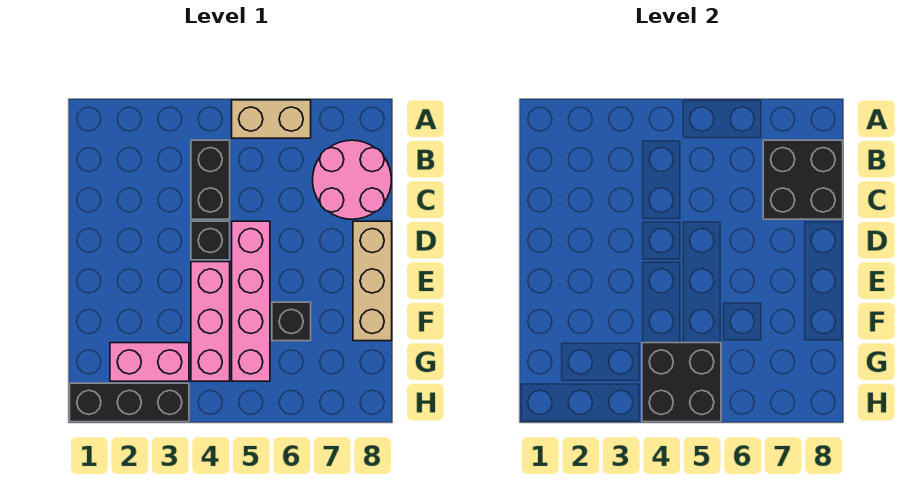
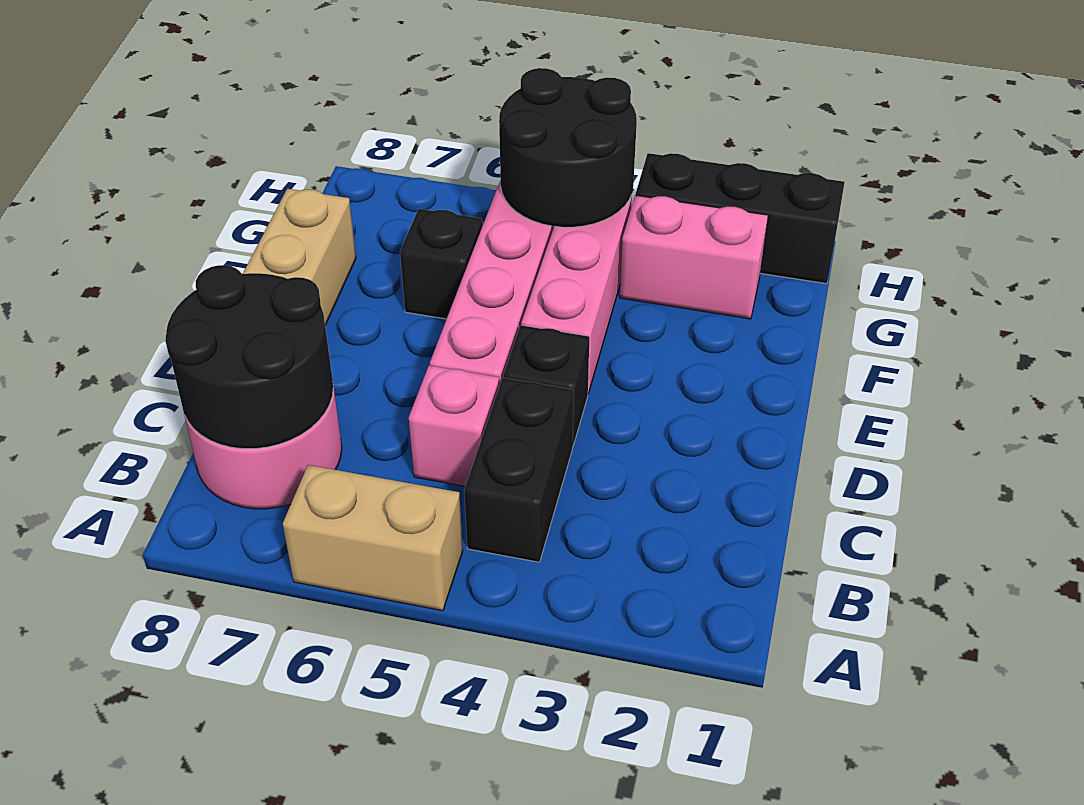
black brick B7:C8 level 2 -> black round brick B7:C8 level 2
none -> pink brick C5 level 1
black brick G4:H5 level 2 -> black round brick G4:H5 level 2

